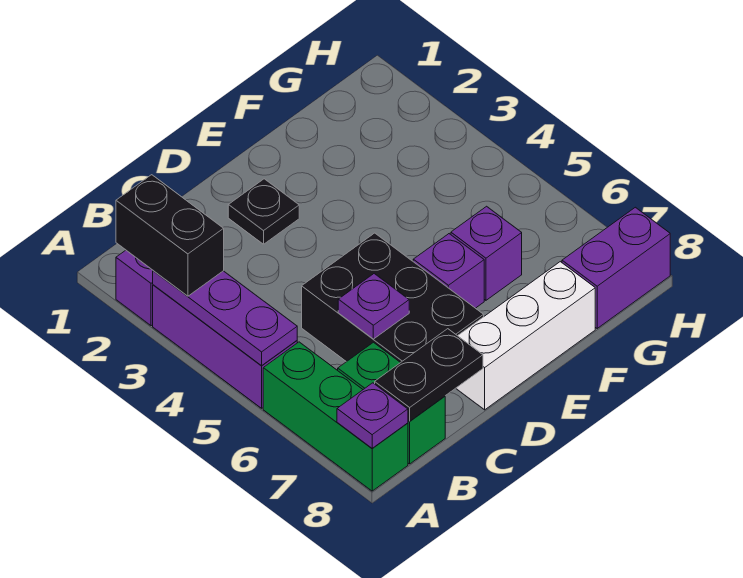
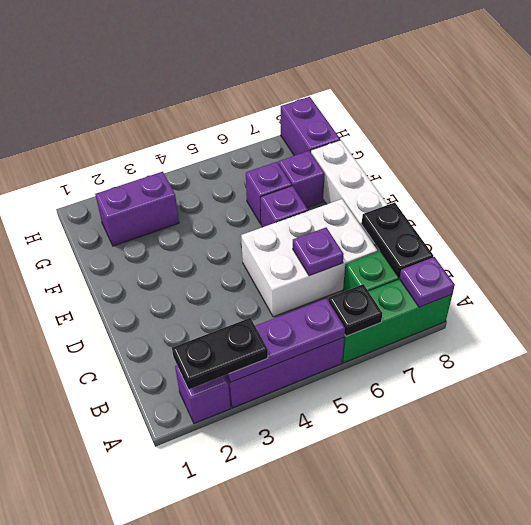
black brick A2:A3 level 3 -> black plate A2:A3 level 3
black brick C5:D7 level 1 -> white brick C5:D7 level 1
black plate D2 level 1 -> black plate A6 level 2
none -> purple brick F7 level 1
none -> purple brick G2:G3 level 1

